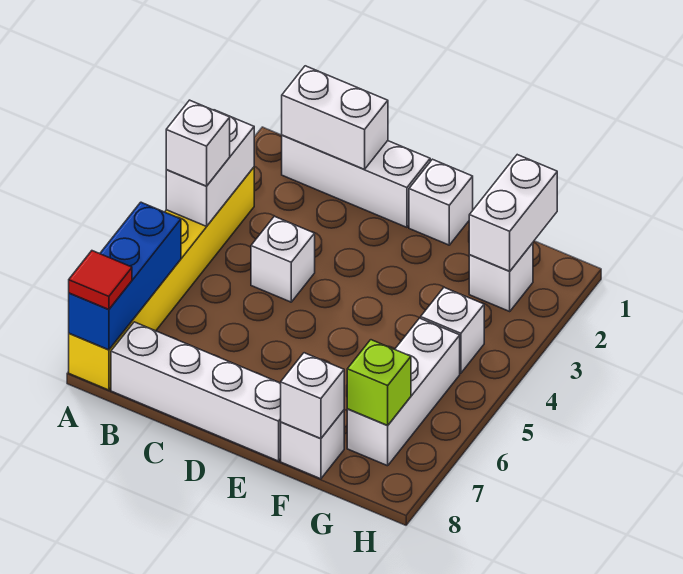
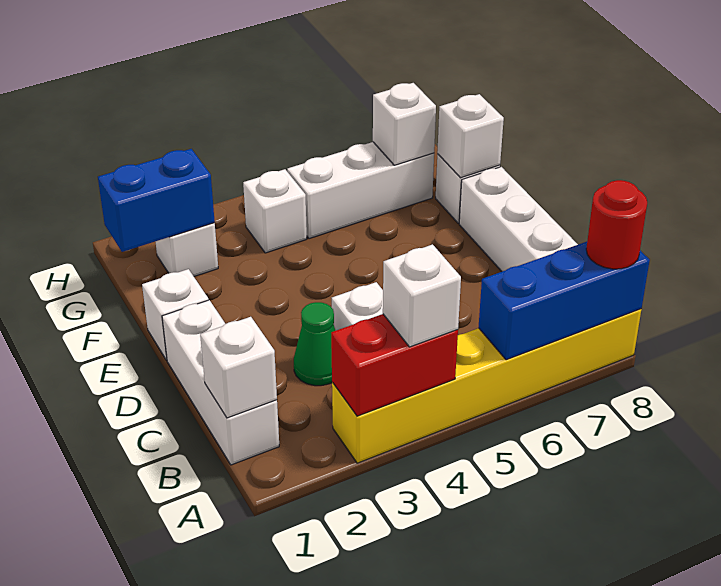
white brick A3:A4 level 2 -> red brick A3:A4 level 2
red tile A8 level 3 -> red round brick A8 level 3
white brick B1:C1 level 2 -> white brick B1 level 2
none -> green cone C3 level 1
white brick G1:G2 level 2 -> blue brick G1:G2 level 2
lime brick G7 level 2 -> white brick G7 level 2

